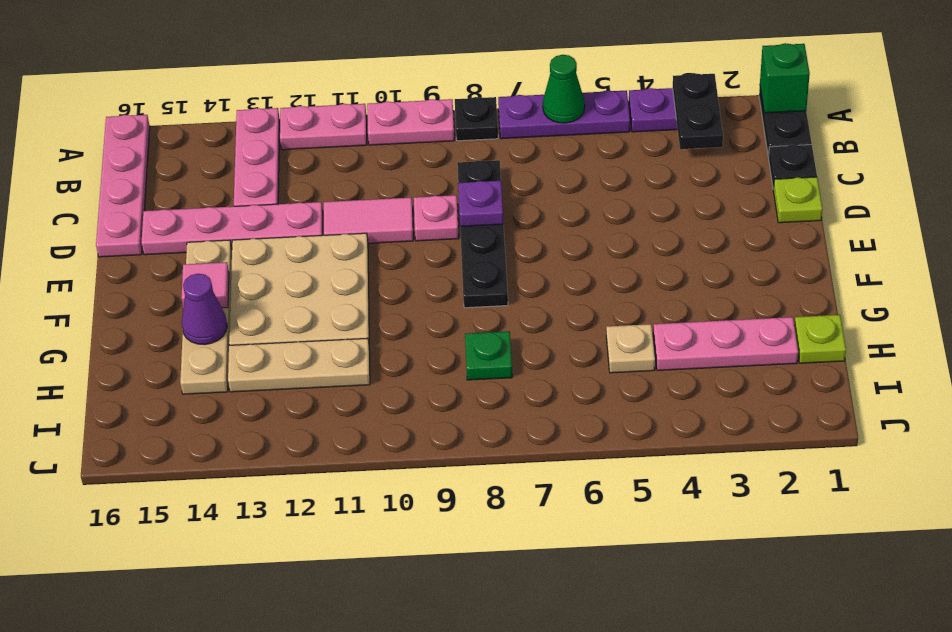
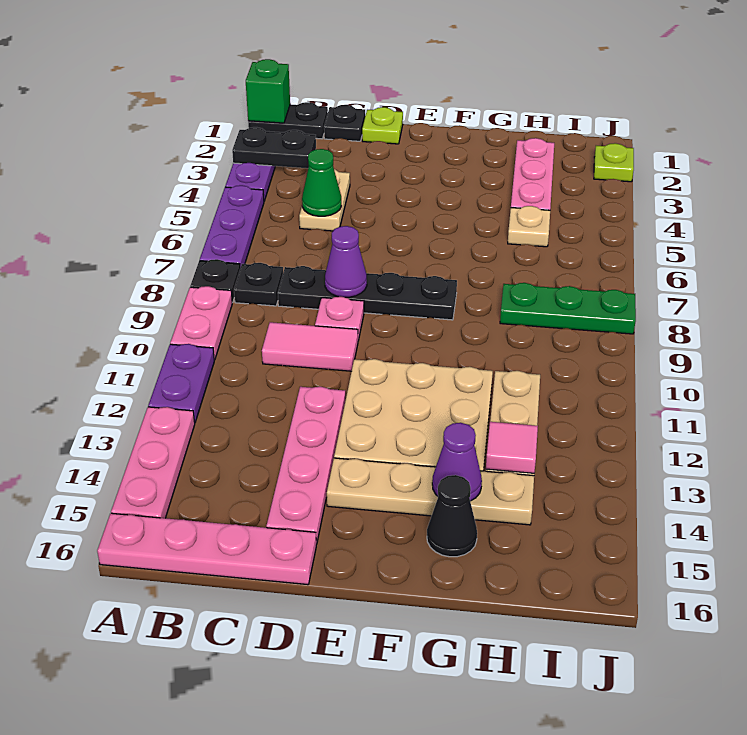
green cone A6 level 2 -> green cone C5 level 2
pink plate A11:A12 level 1 -> purple plate A11:A12 level 1
pink plate A13:C13 level 1 -> pink plate A13:A15 level 1
none -> black plate B8 level 1
none -> tan plate C4:C5 level 1
purple plate D8 level 2 -> purple cone D8 level 2
pink tile D10:D11 level 1 -> pink tile C10:D10 level 1
pink tile F14 level 2 -> pink tile H13 level 2
none -> black cone G15 level 1
lime plate H1 level 1 -> lime plate J2 level 1
green plate H8 level 1 -> green plate H8:J8 level 1

